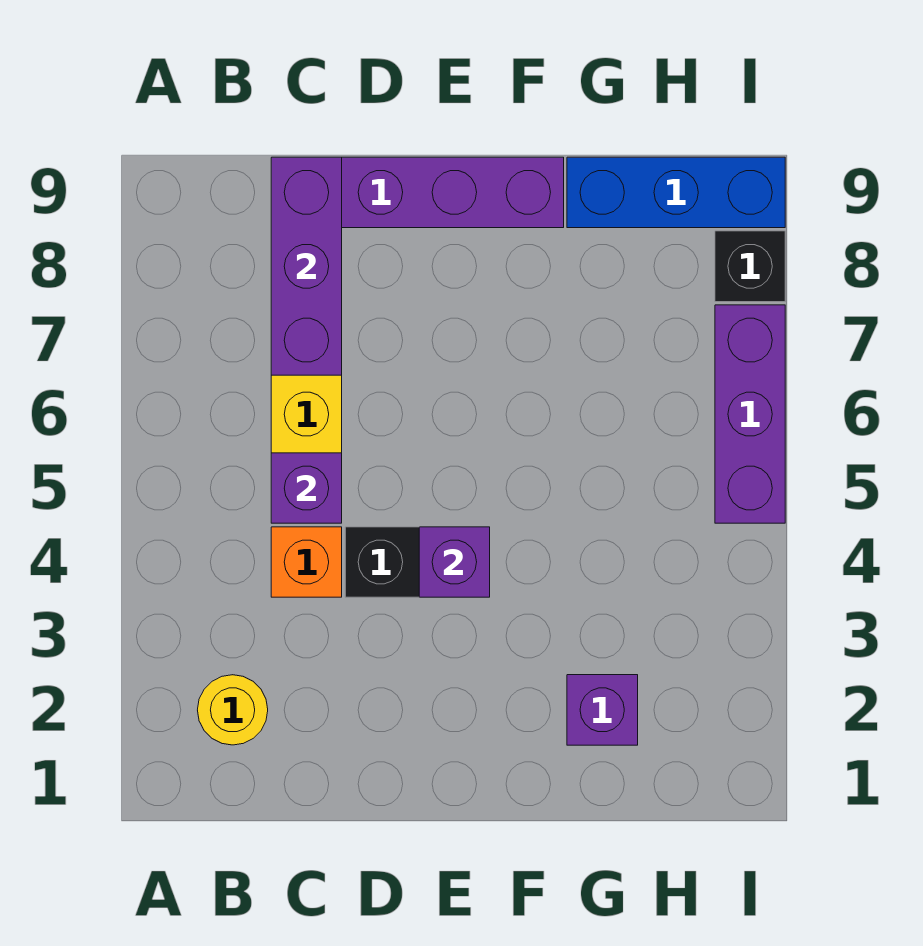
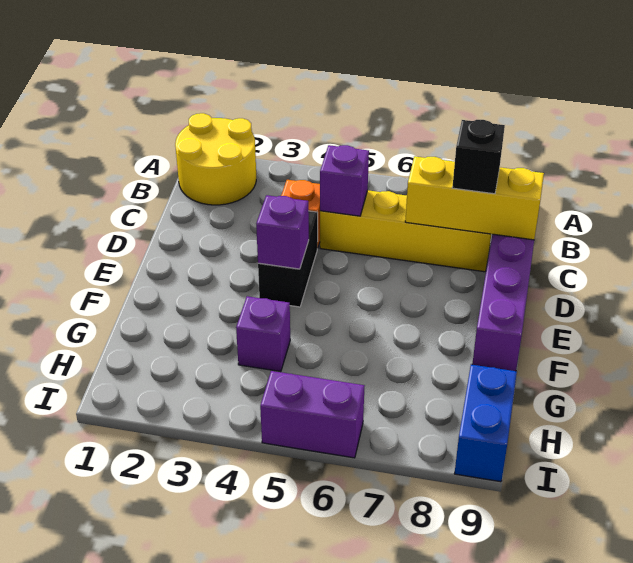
yellow round brick B2 level 1 -> yellow round brick A1:B2 level 1
purple brick C7:C9 level 2 -> yellow brick C7:C9 level 2
purple brick G2 level 1 -> purple brick G4 level 1
blue brick G9:I9 level 1 -> blue brick H9:I9 level 1
purple brick I5:I7 level 1 -> purple brick I5:I6 level 1
black brick I8 level 1 -> black brick C8 level 3

